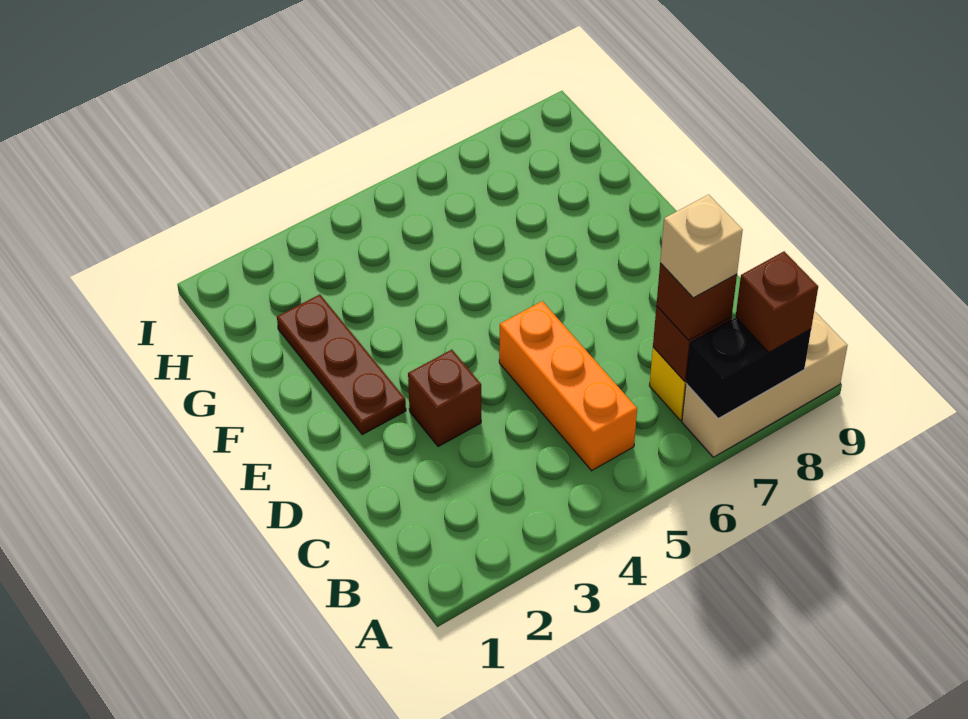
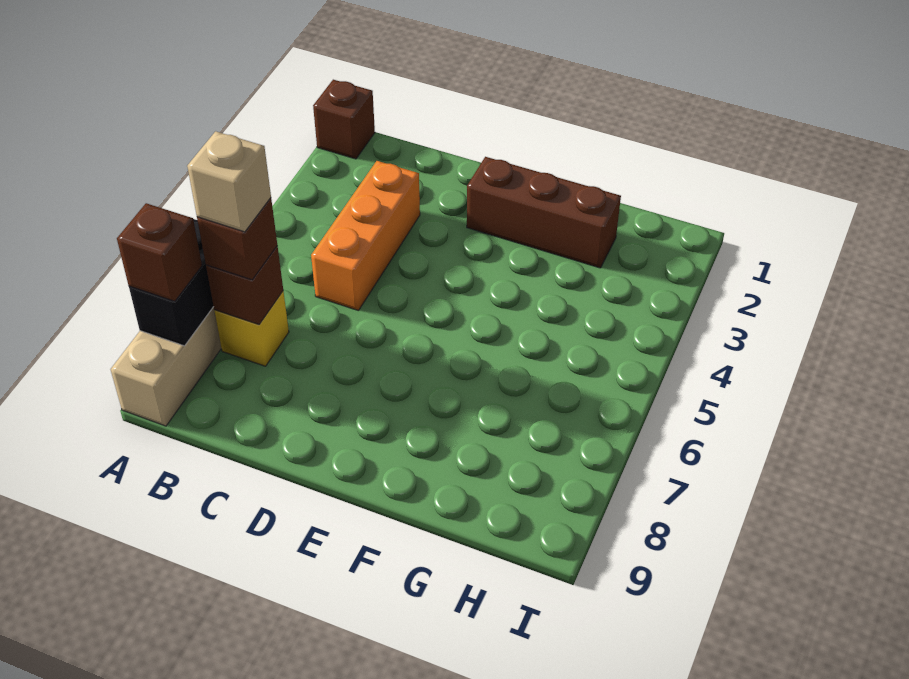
orange brick B5:D5 level 1 -> orange brick C3:C5 level 1
brown brick D3 level 1 -> brown brick A1 level 1
brown plate E2:G2 level 1 -> brown brick E2:G2 level 1

